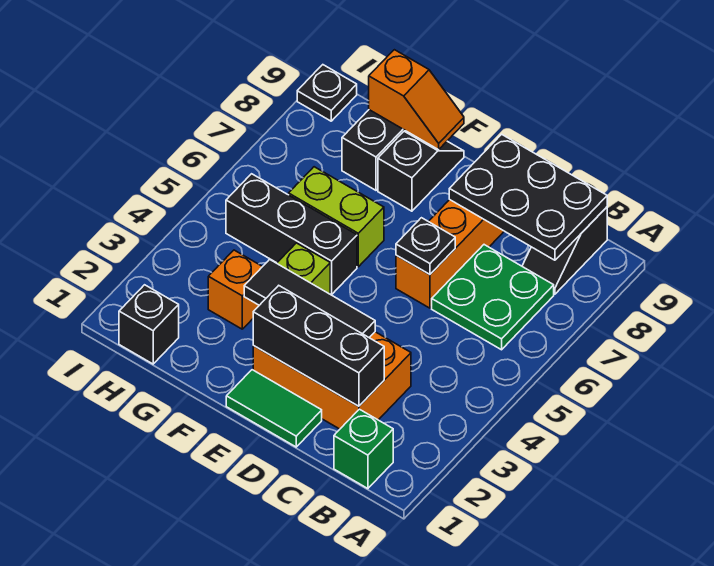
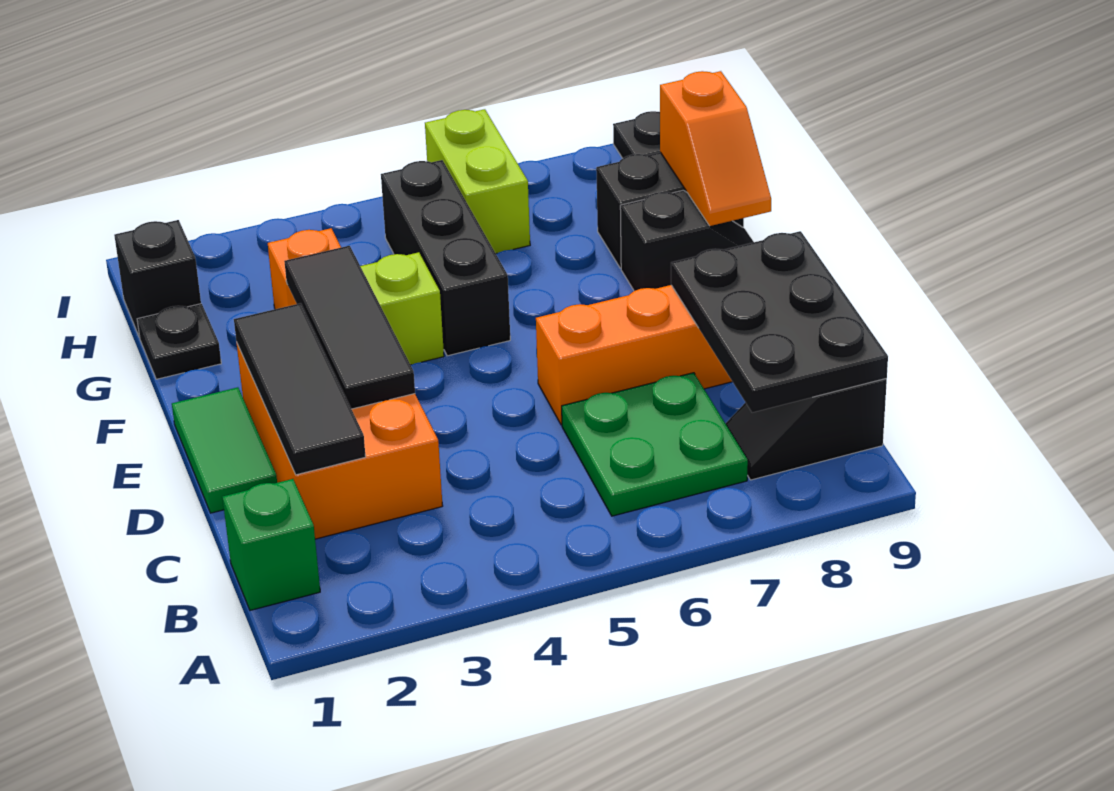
black brick C2:E2 level 2 -> black tile C2:E2 level 2
black plate D6 level 2 -> black plate G1 level 1
lime brick F6:G6 level 1 -> lime brick H6:I6 level 1

